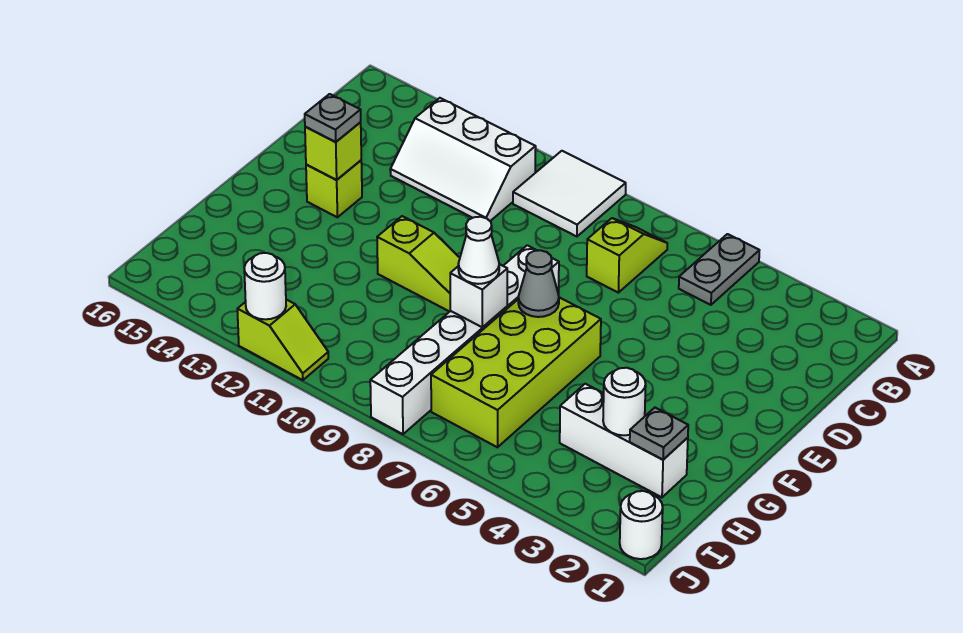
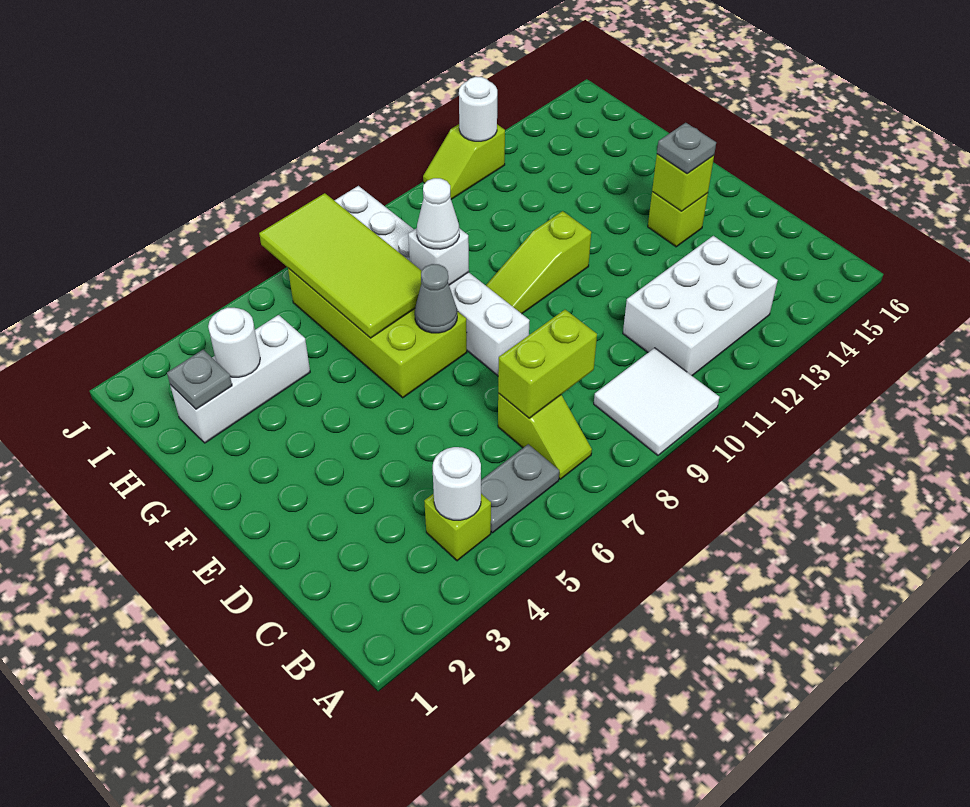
grey plate A5:B5 level 1 -> grey plate B5:B6 level 1
none -> lime brick B4 level 1
white slope B11:C13 level 1 top B -> white brick B11:C13 level 1
none -> lime brick C7:C8 level 2
none -> lime tile G6:J7 level 2
white round brick J1 level 1 -> white round brick B4 level 2

